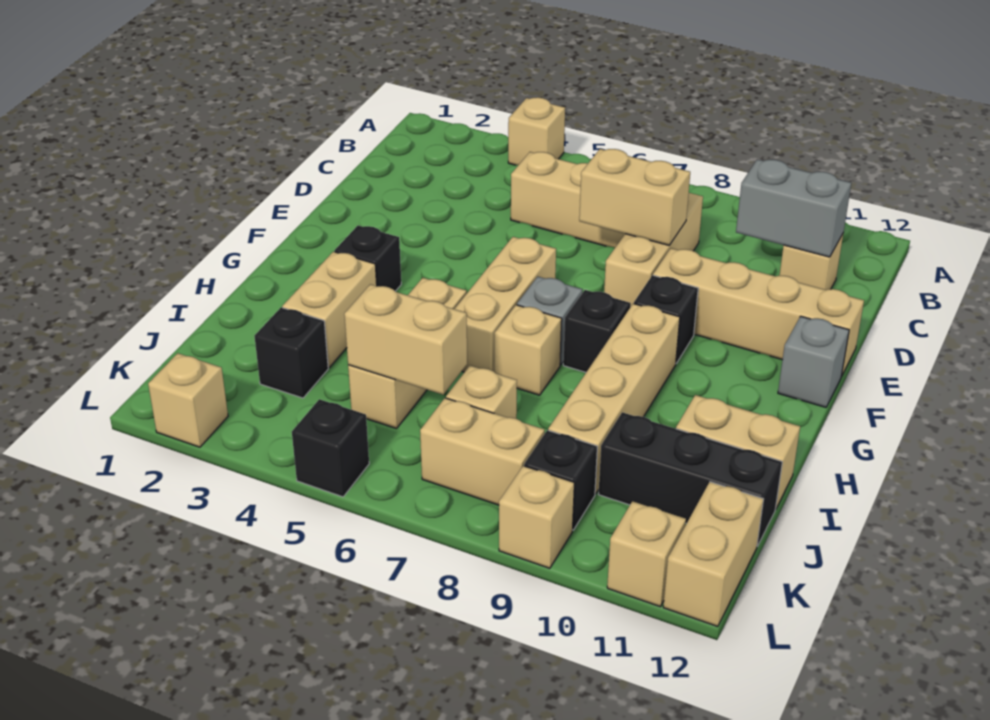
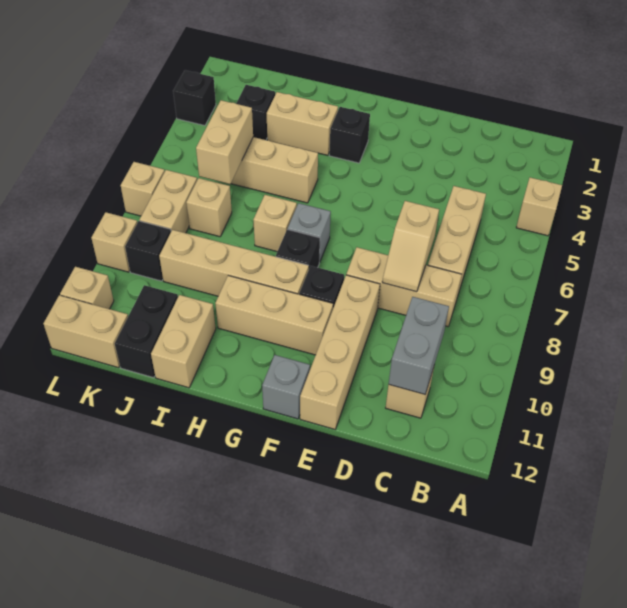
tan brick D7:D8 level 2 -> tan slope D7:D8 level 2 top 7
tan brick F6:H6 level 1 -> tan brick F10:H10 level 1
black brick J10:J12 level 1 -> black brick J11:J12 level 1
tan brick L2 level 1 -> tan brick L7 level 1
black brick L5 level 1 -> black brick L3 level 1

